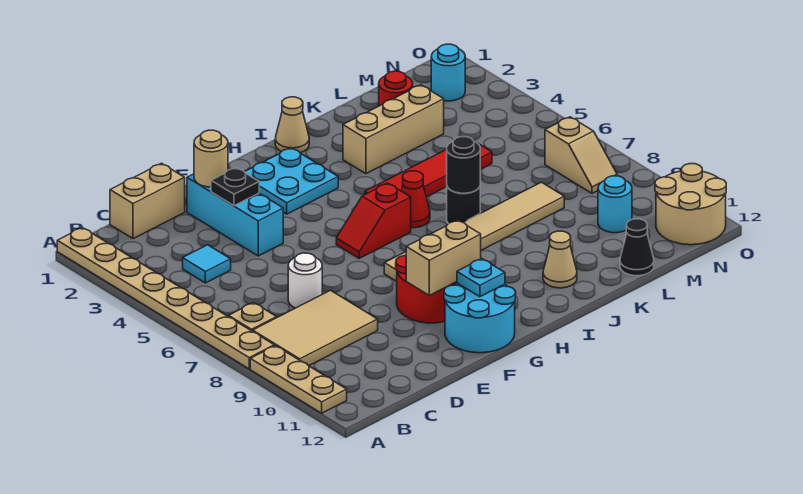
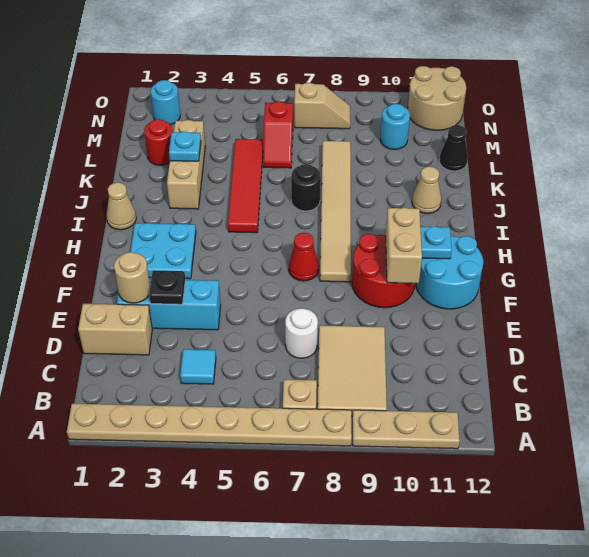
tan brick C1:D1 level 1 -> tan brick D1:D2 level 1
red slope G6:H6 level 1 top H -> red slope L6:M6 level 1 top M
red cone I6 level 1 -> red cone G7 level 1
black round brick J7 level 2 -> none
none -> cyan plate K3 level 2

